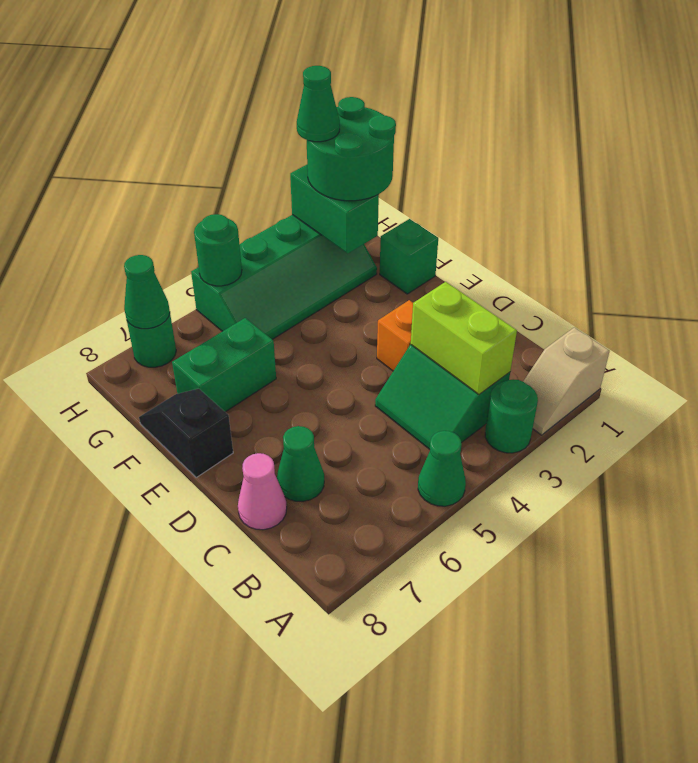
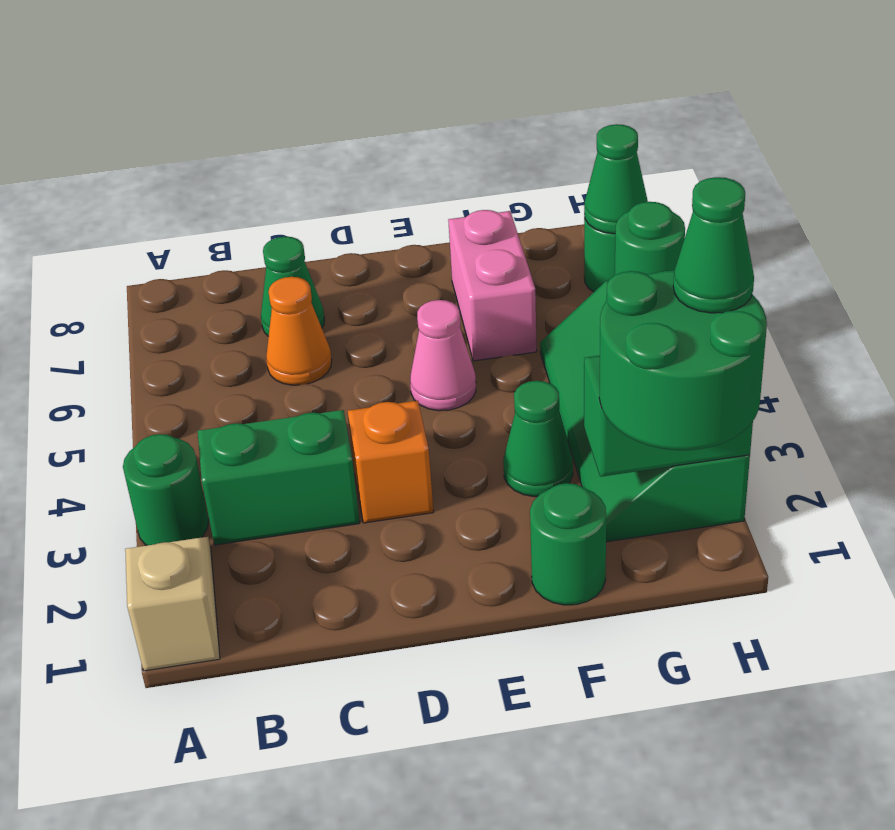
green cone A5 level 1 -> green cone F3 level 1
lime brick B3:C3 level 2 -> none
none -> orange cone C6 level 1
pink cone C8 level 1 -> pink cone E5 level 1
black slope E8:F8 level 1 top E -> none
green brick F1 level 1 -> green round brick F1 level 1
green brick F6:F7 level 1 -> pink brick F6:F7 level 1

